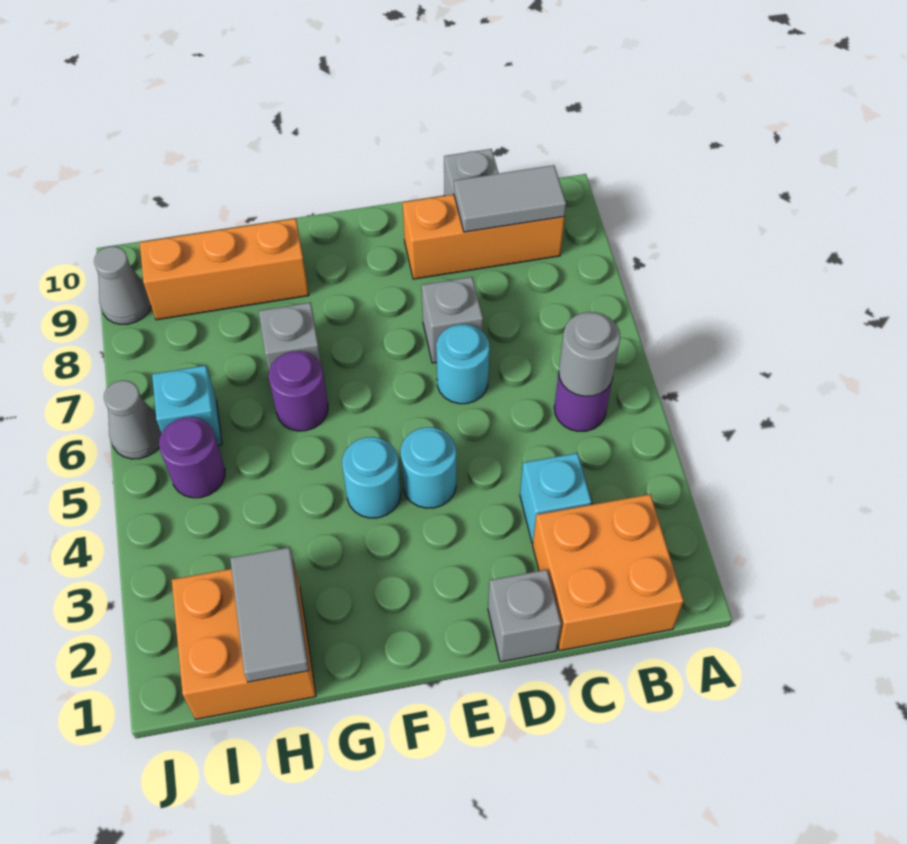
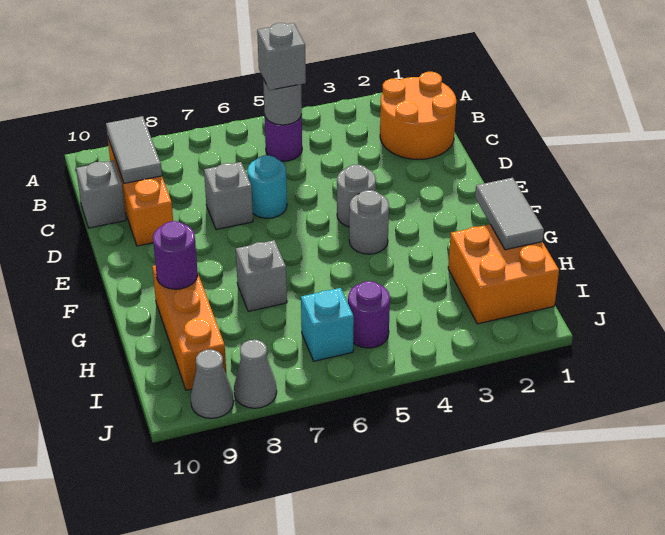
orange brick B1:C2 level 1 -> orange round brick B1:C2 level 1
cyan brick C3 level 1 -> none
grey brick D1 level 1 -> grey brick B5 level 3
cyan round brick E4 level 1 -> grey round brick E4 level 1
cyan round brick F4 level 1 -> grey round brick F4 level 1
purple round brick G6 level 1 -> purple round brick G9 level 2
grey tile H1:H2 level 2 -> grey tile G1:H1 level 2
grey cone J6 level 1 -> grey cone J8 level 1

